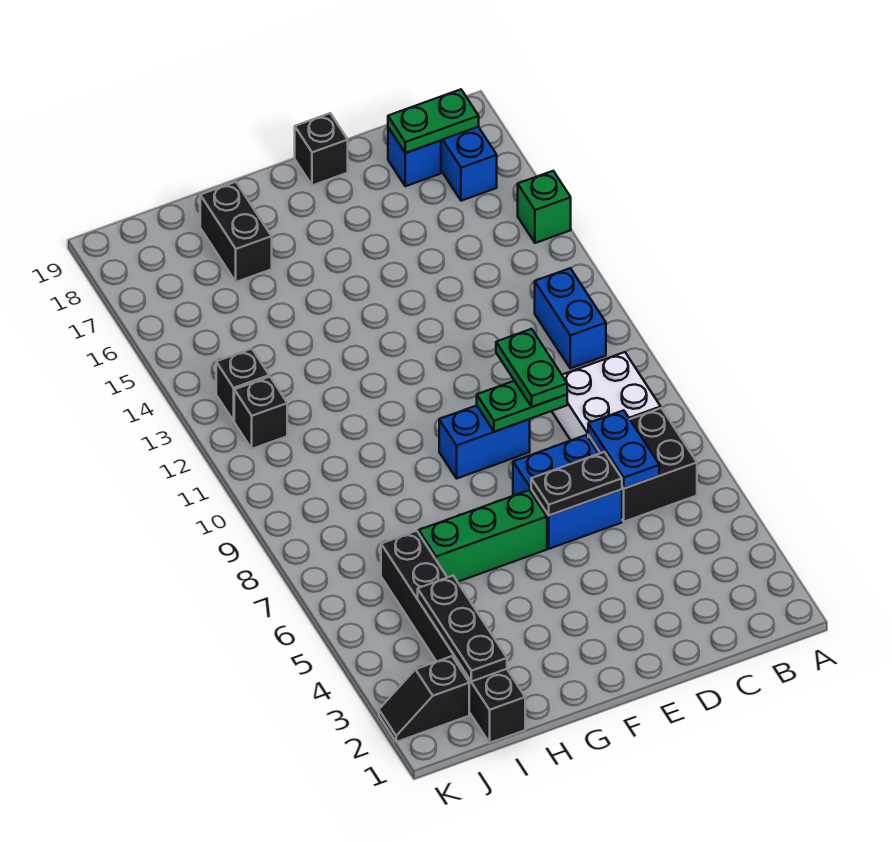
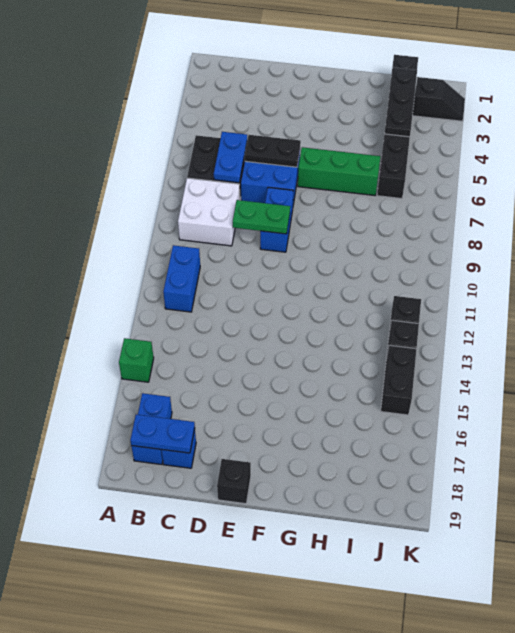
green plate B18:C18 level 2 -> blue plate B18:C18 level 2
green plate D9:D10 level 3 -> none
blue brick E9:F9 level 1 -> blue brick E8:E9 level 1
black brick H17:H18 level 1 -> black brick J14:J15 level 1

